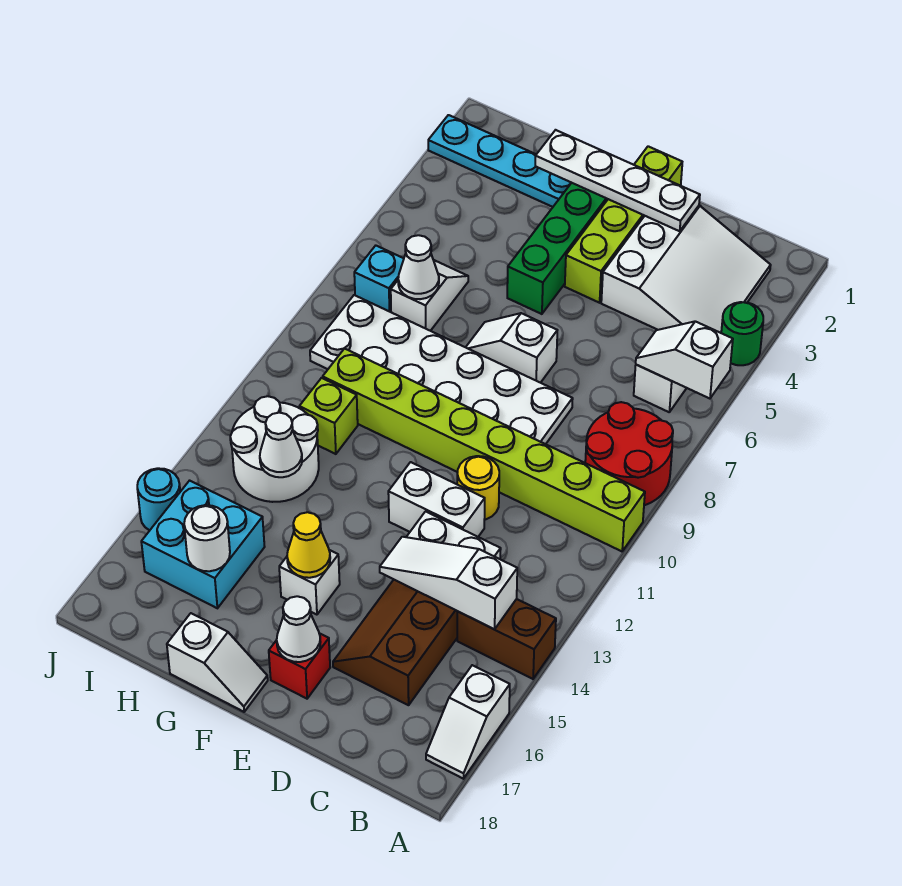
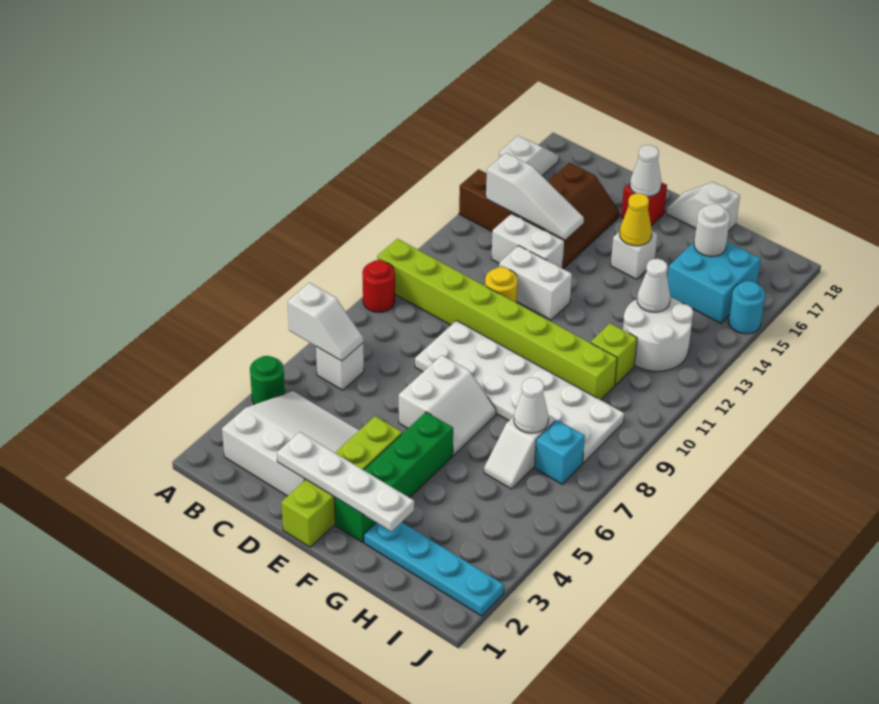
red round brick A8:B9 level 1 -> red round brick A9 level 1
white slope B2:D4 level 1 top D -> white slope B2:D4 level 1 top 2
white slope E7:F7 level 1 top E -> white slope E6:F7 level 1 top E

